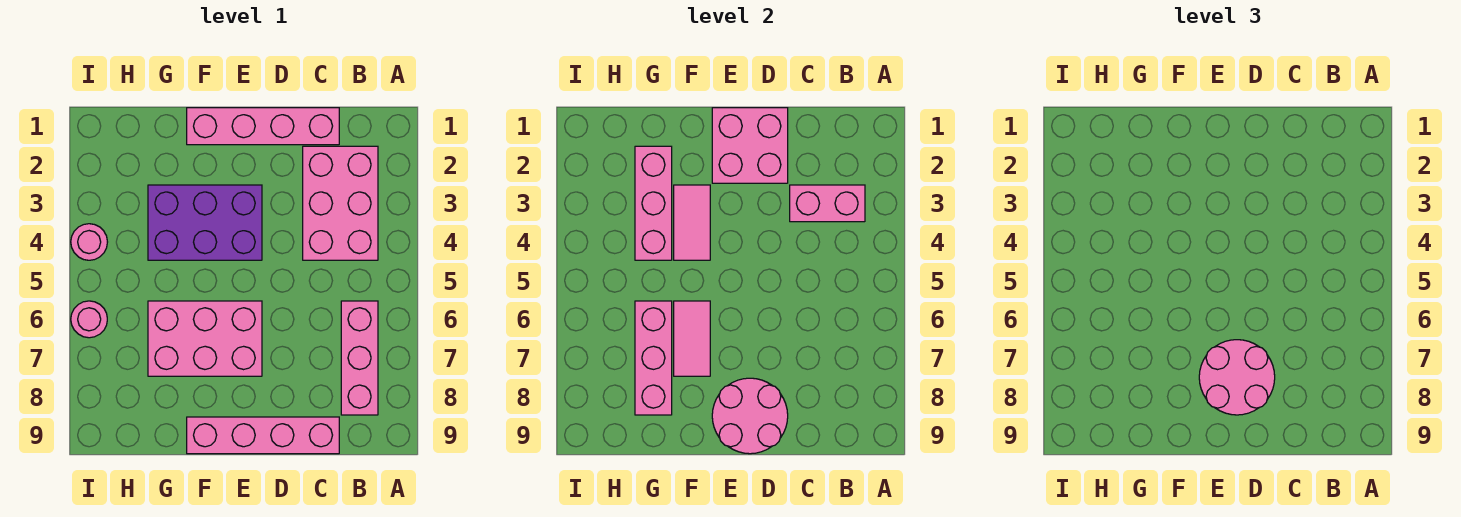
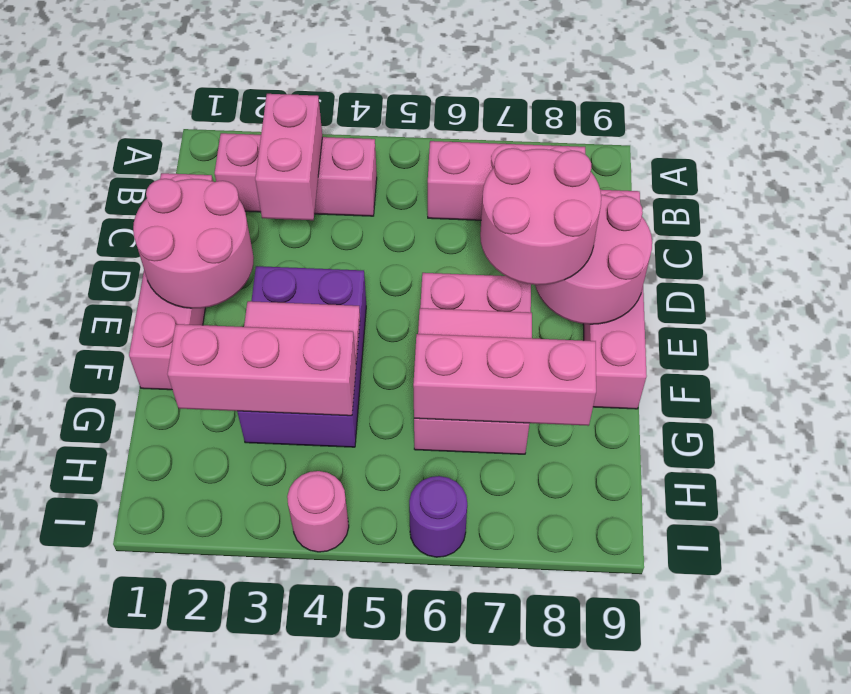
pink brick B2:C4 level 1 -> pink brick B2:B4 level 1
pink brick D1:E2 level 2 -> pink round brick D1:E2 level 2
pink round brick I6 level 1 -> purple round brick I6 level 1

